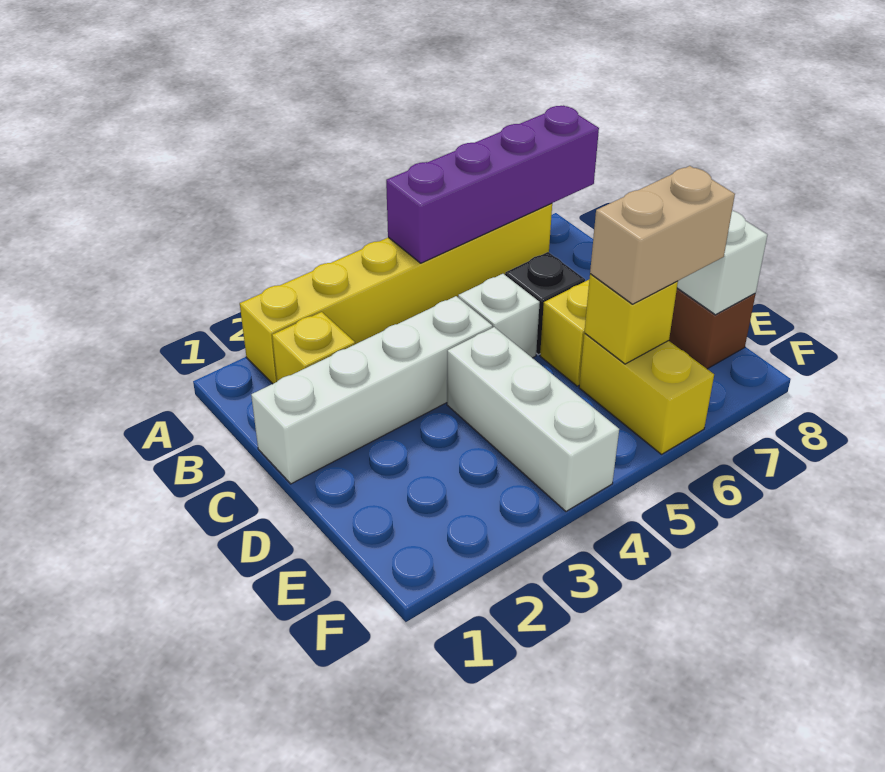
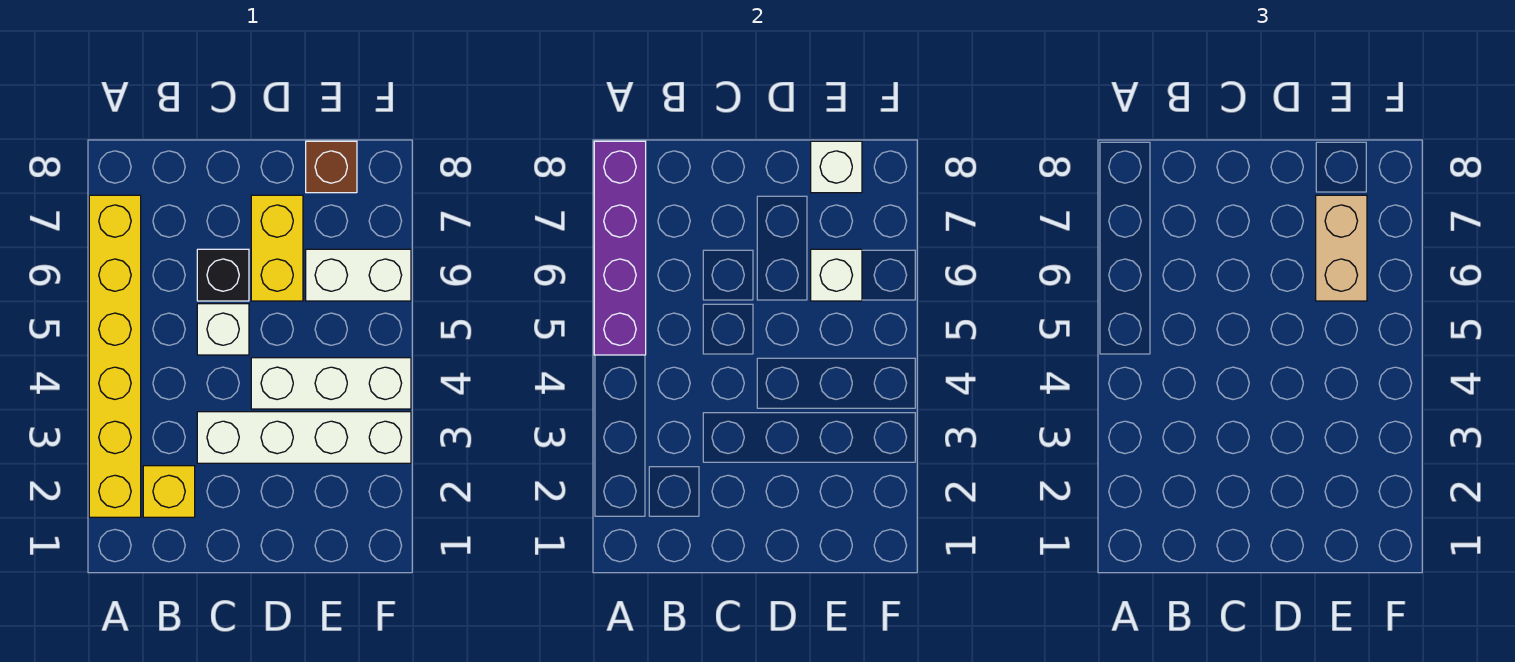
white brick C1:C4 level 1 -> white brick C3:F3 level 1
yellow brick E6:F6 level 1 -> white brick E6:F6 level 1
yellow brick E6 level 2 -> white brick E6 level 2

